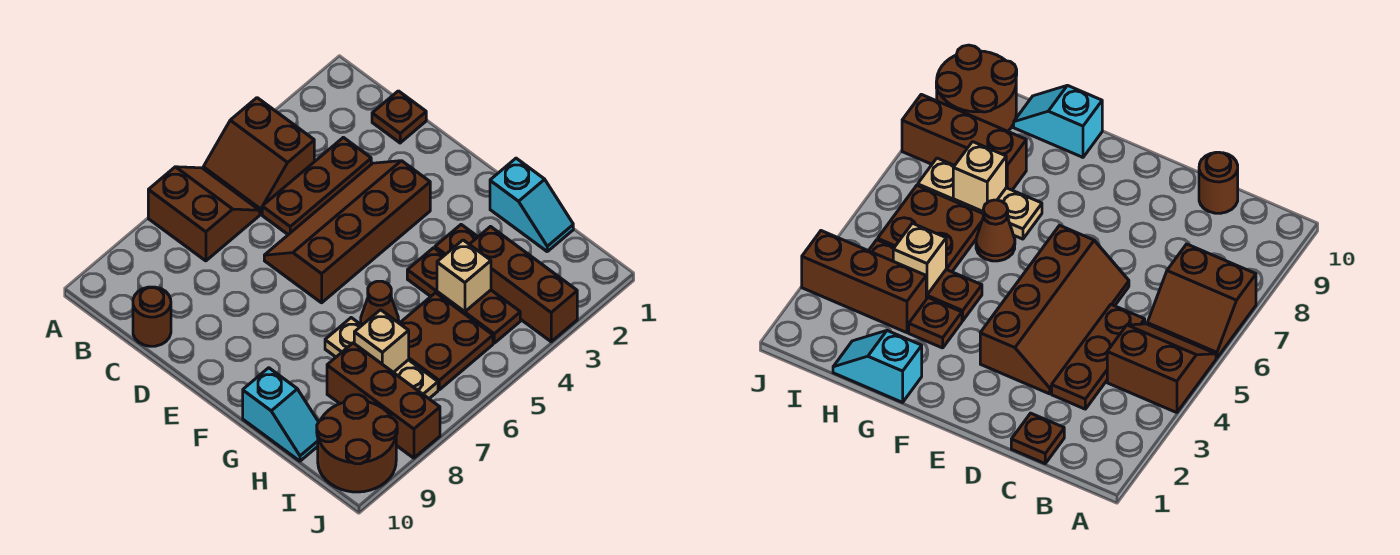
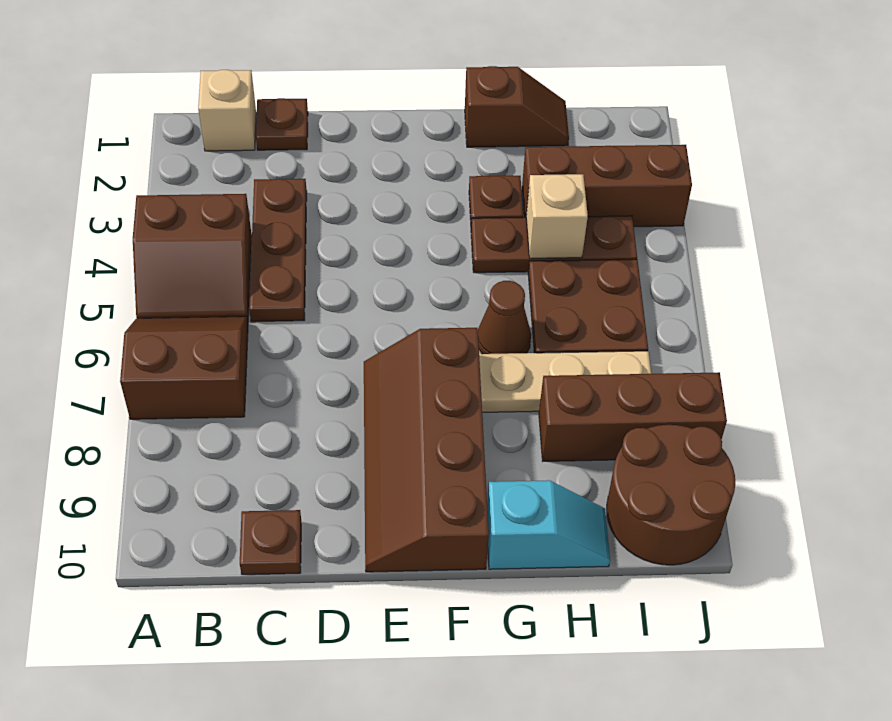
brown round brick C10 level 1 -> brown plate C10 level 1
brown slope D3:E6 level 1 top E -> brown slope E7:F10 level 1 top F
cyan slope G1:H1 level 1 top G -> brown slope G1:H1 level 1 top G
tan brick H7 level 2 -> tan brick B1 level 1

